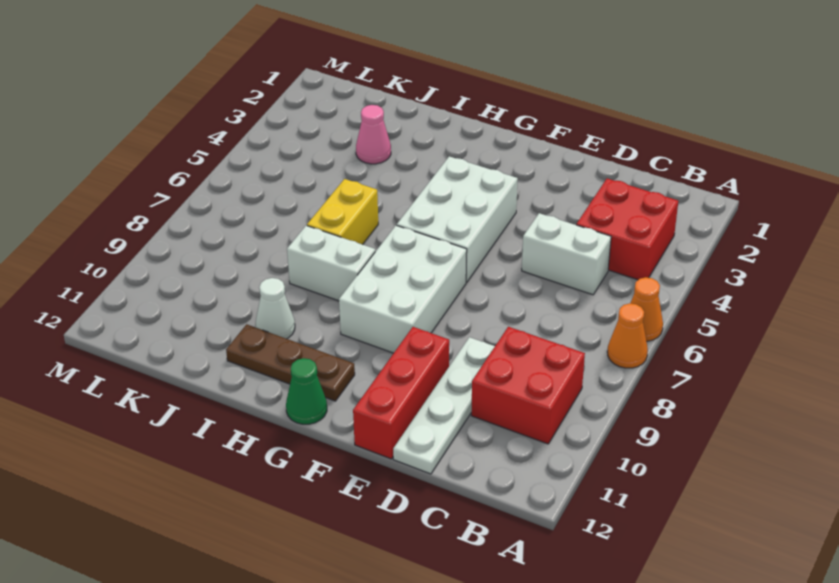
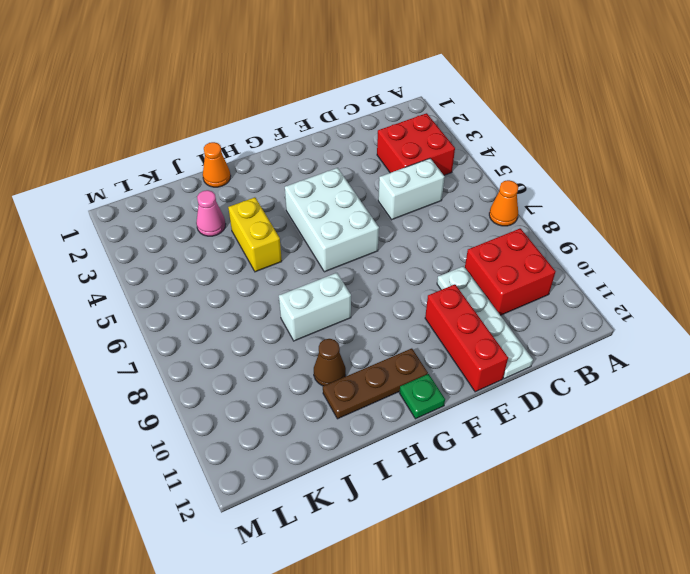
orange cone A6 level 1 -> orange cone I1 level 1
white brick F7:G9 level 1 -> none
green cone G12 level 1 -> green plate G12 level 1
yellow brick I6:I7 level 1 -> yellow brick I4:I5 level 1
white cone I10 level 1 -> brown cone I10 level 1

